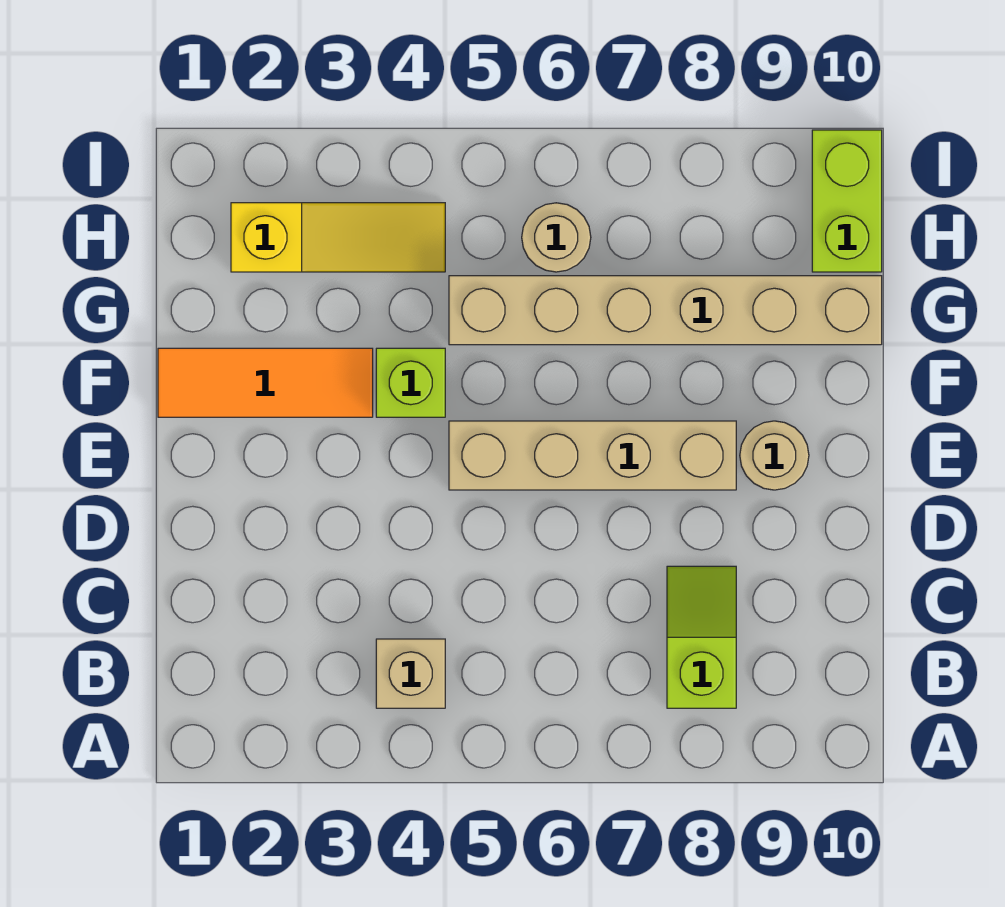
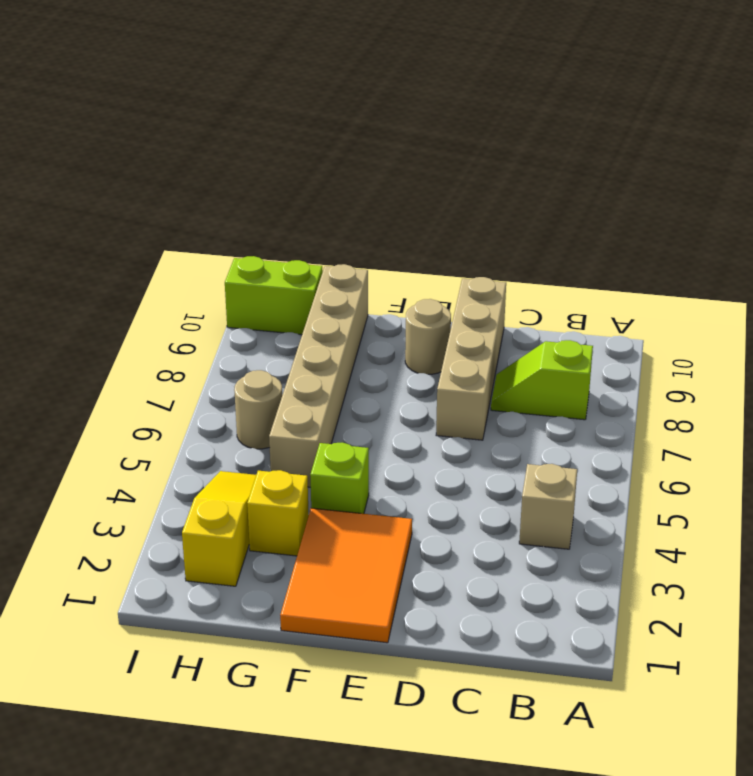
tan brick E5:E8 level 1 -> tan brick D7:D10 level 1
orange tile F1:F3 level 1 -> orange tile E1:F3 level 1
none -> yellow brick G3 level 1

